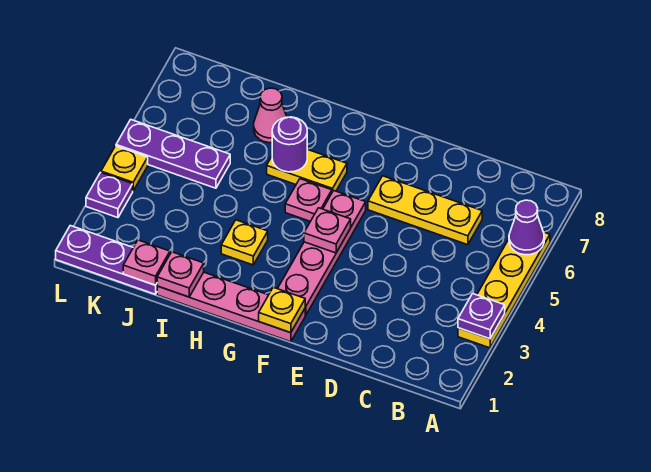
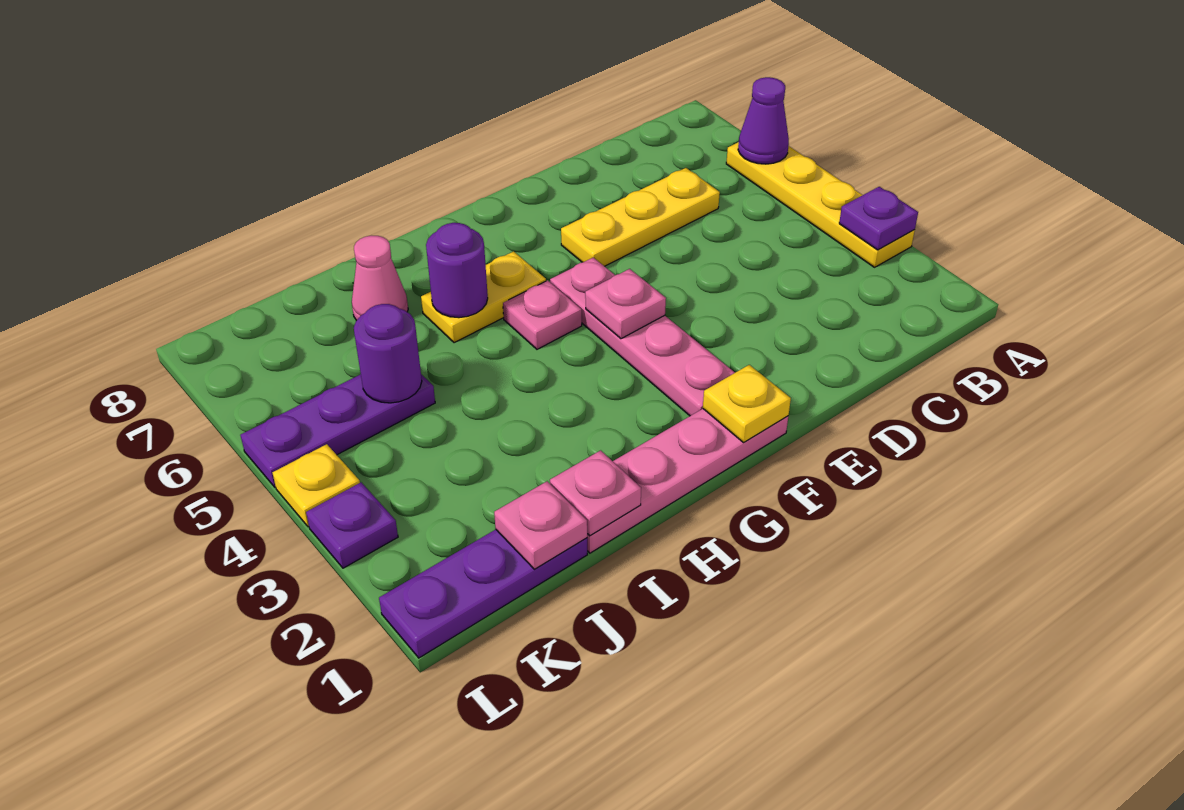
yellow plate H3 level 1 -> none
none -> purple round brick J5 level 2

